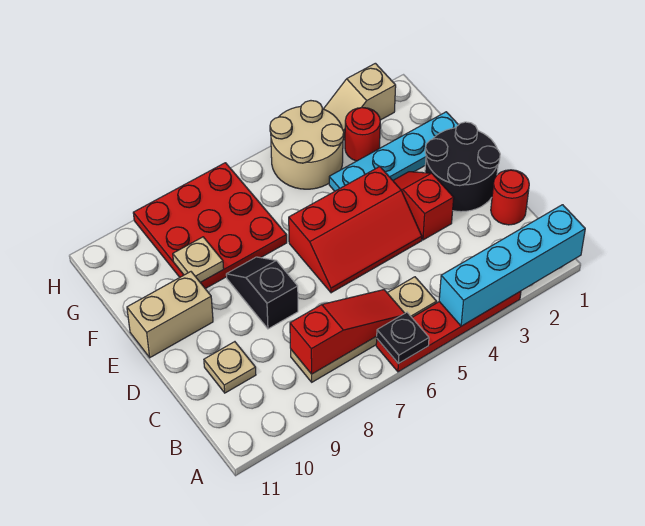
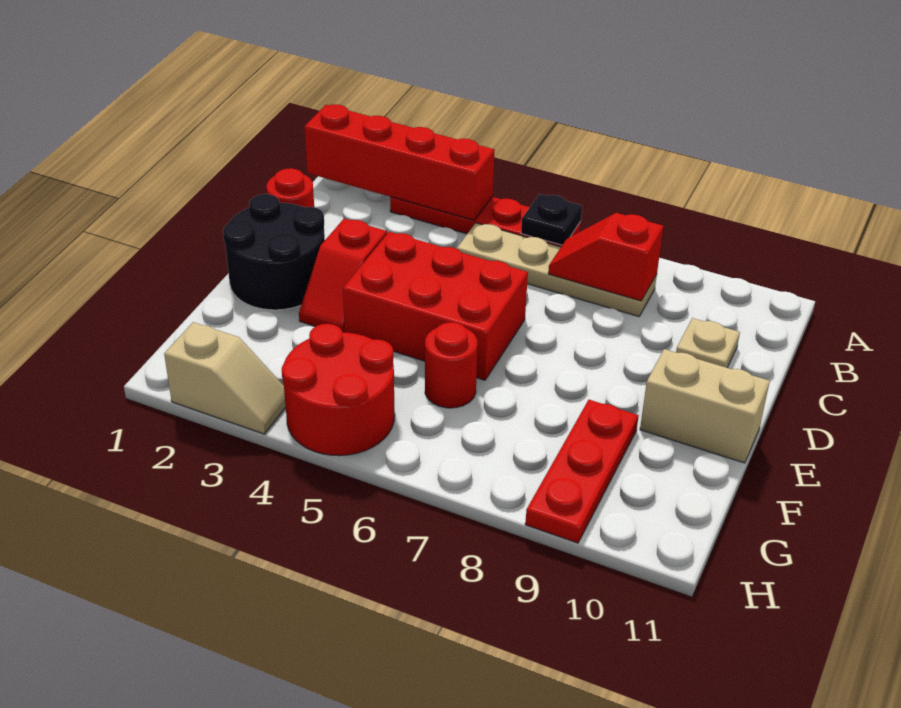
cyan brick A1:A4 level 2 -> red brick A1:A4 level 2
red slope B6:B8 level 2 top 8 -> red slope B7:B8 level 2 top 8
red slope D4:E6 level 1 top E -> red brick D4:E6 level 1
black slope D8:E8 level 1 top D -> none
cyan plate F1:F4 level 1 -> none
red plate F7:H9 level 1 -> red plate F9:H9 level 1
tan plate F9 level 2 -> none
red round brick G3 level 1 -> red round brick F6 level 1
tan round brick G4:H5 level 1 -> red round brick G4:H5 level 1

